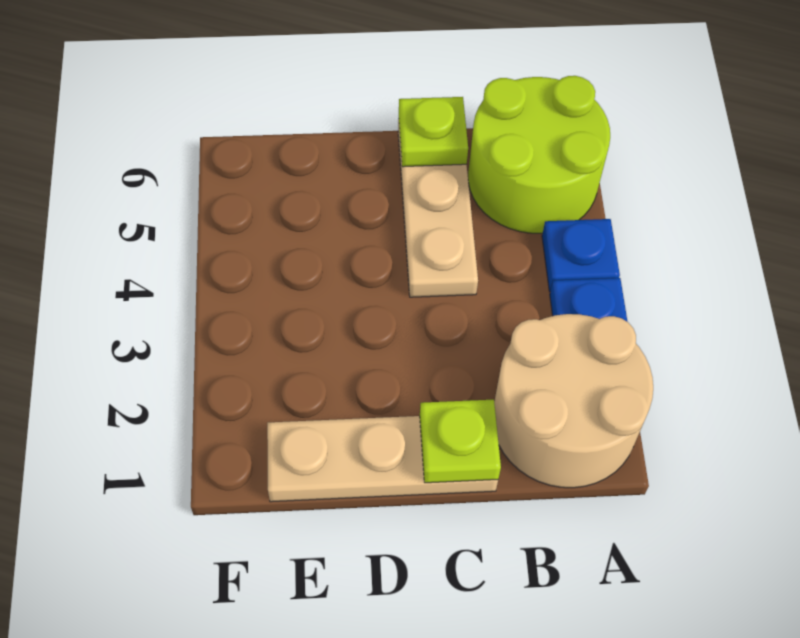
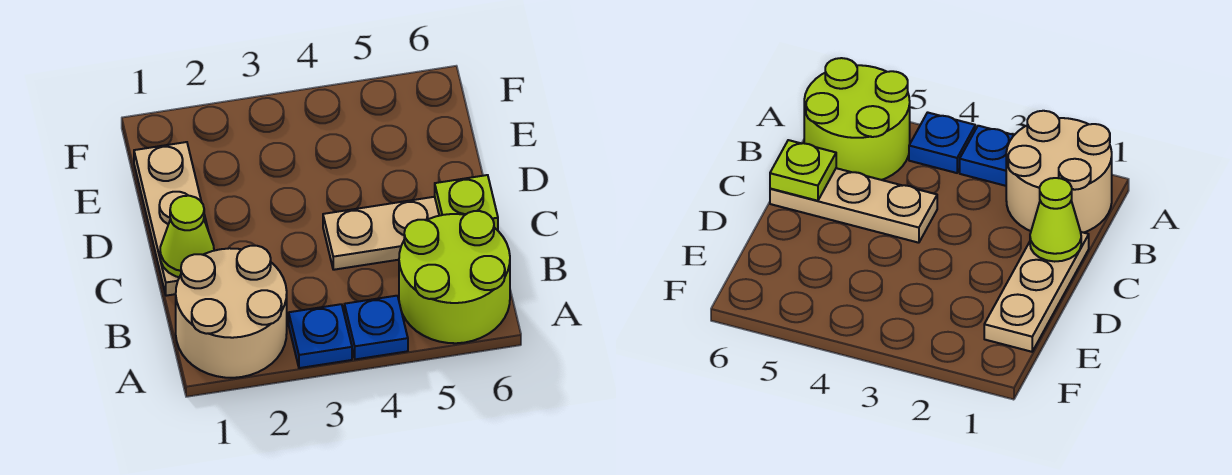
lime plate C1 level 2 -> lime cone C1 level 2

